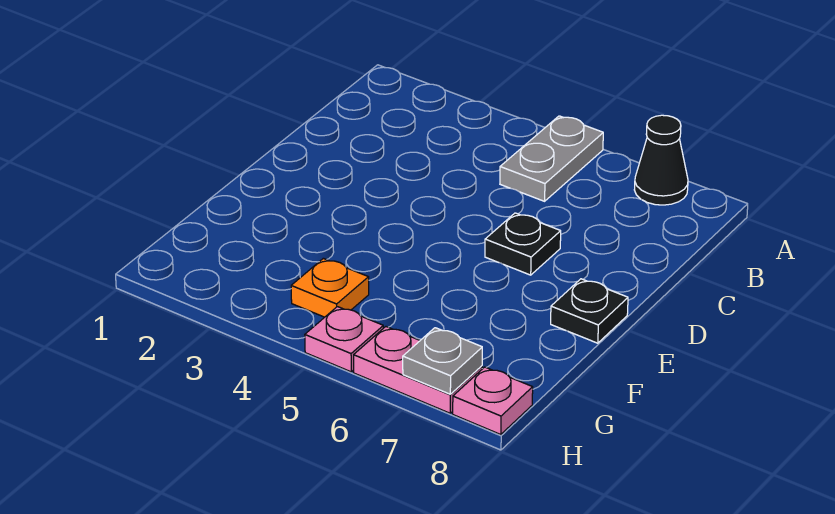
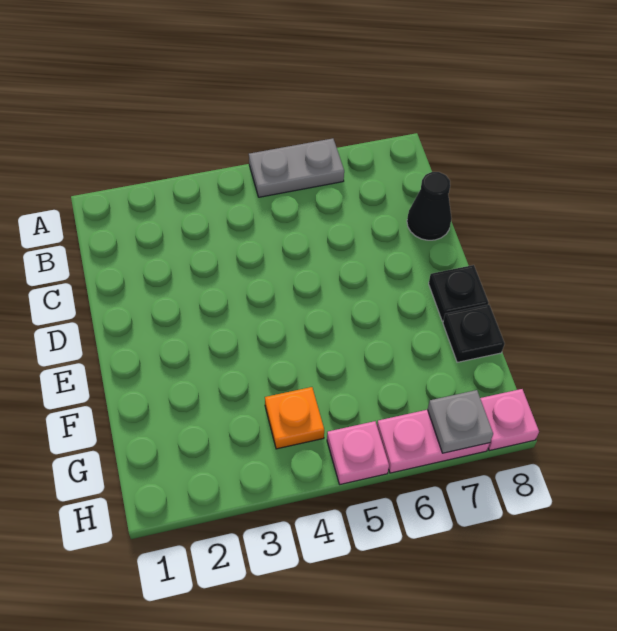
grey plate A5:B5 level 1 -> grey plate A5:A6 level 1
black cone A7 level 1 -> black cone C8 level 1
black plate D6 level 1 -> black plate F8 level 1

